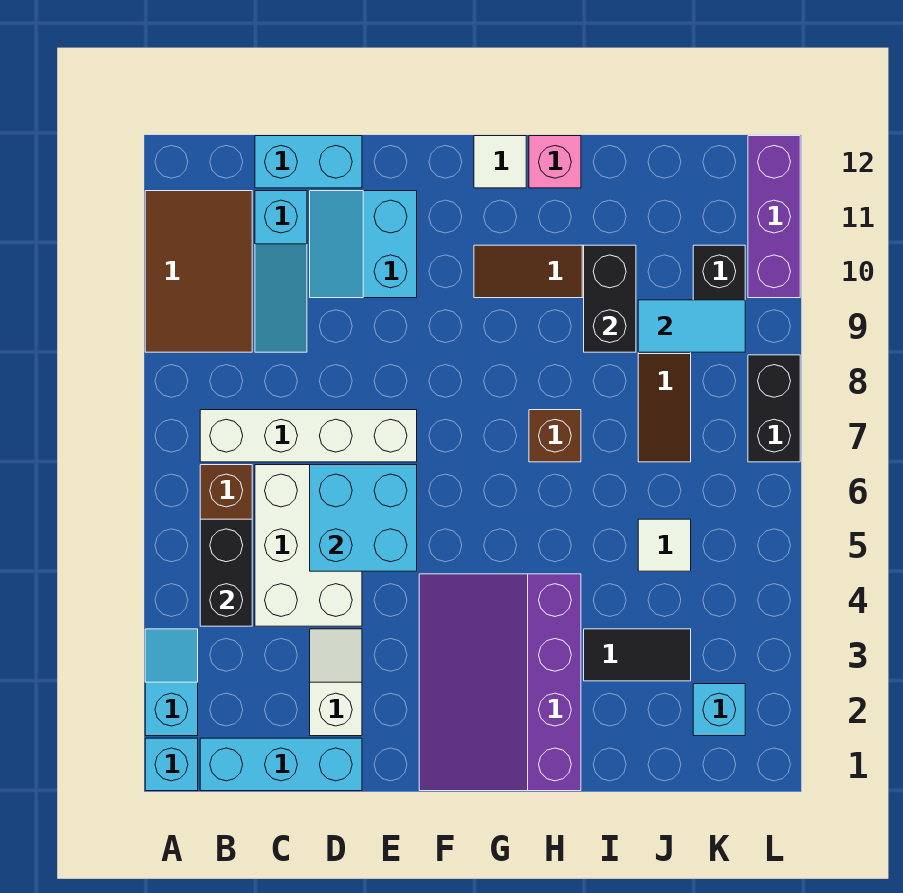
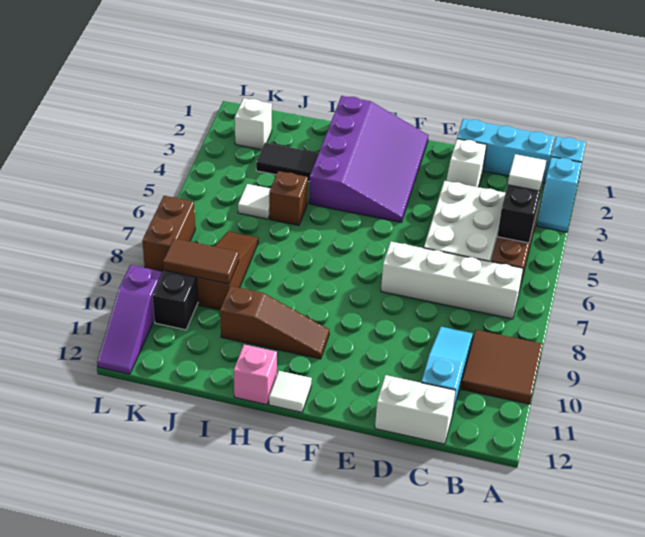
brown tile A9:B11 level 1 -> brown tile A9:B10 level 1
none -> white tile B4 level 3
cyan brick C12:D12 level 1 -> white brick C12:D12 level 1
cyan brick D5:E6 level 2 -> none
cyan slope D10:E11 level 1 top E -> none
brown brick H7 level 1 -> brown brick I5 level 1
black brick I9:I10 level 2 -> none
cyan tile J9:K9 level 2 -> brown tile J9:K9 level 2
cyan brick K2 level 1 -> white brick K2 level 1
black brick L7:L8 level 1 -> brown brick L7:L8 level 1
purple brick L10:L12 level 1 -> purple slope L10:L12 level 1 top 10

